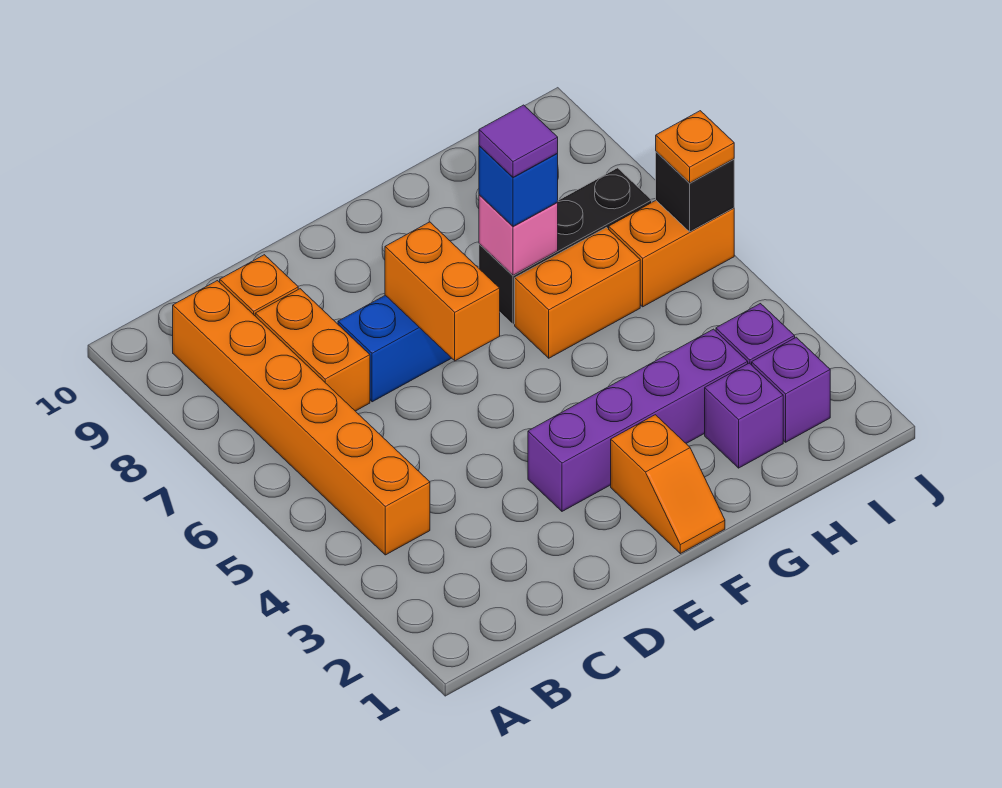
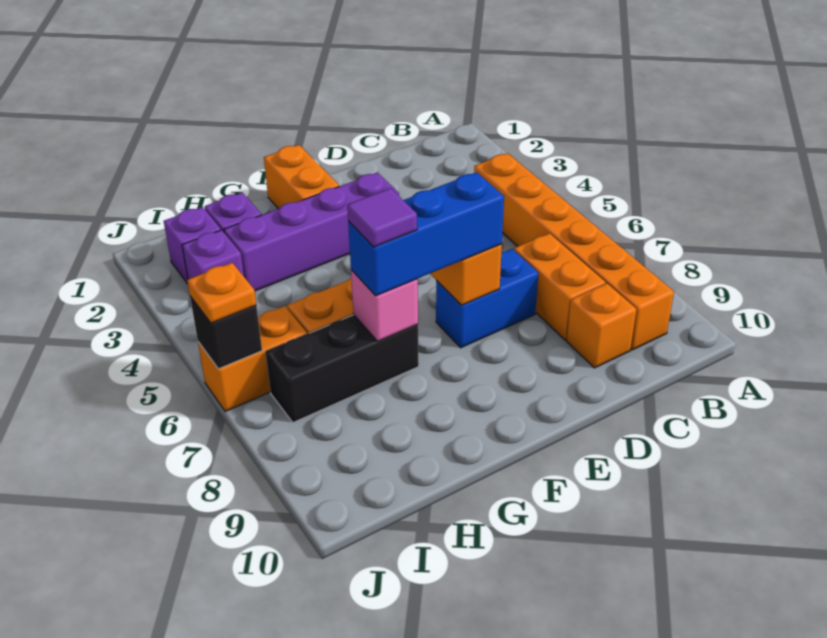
orange slope F1:F2 level 1 top 2 -> orange brick F1:F2 level 1
blue brick G7 level 3 -> blue brick E7:G7 level 3

